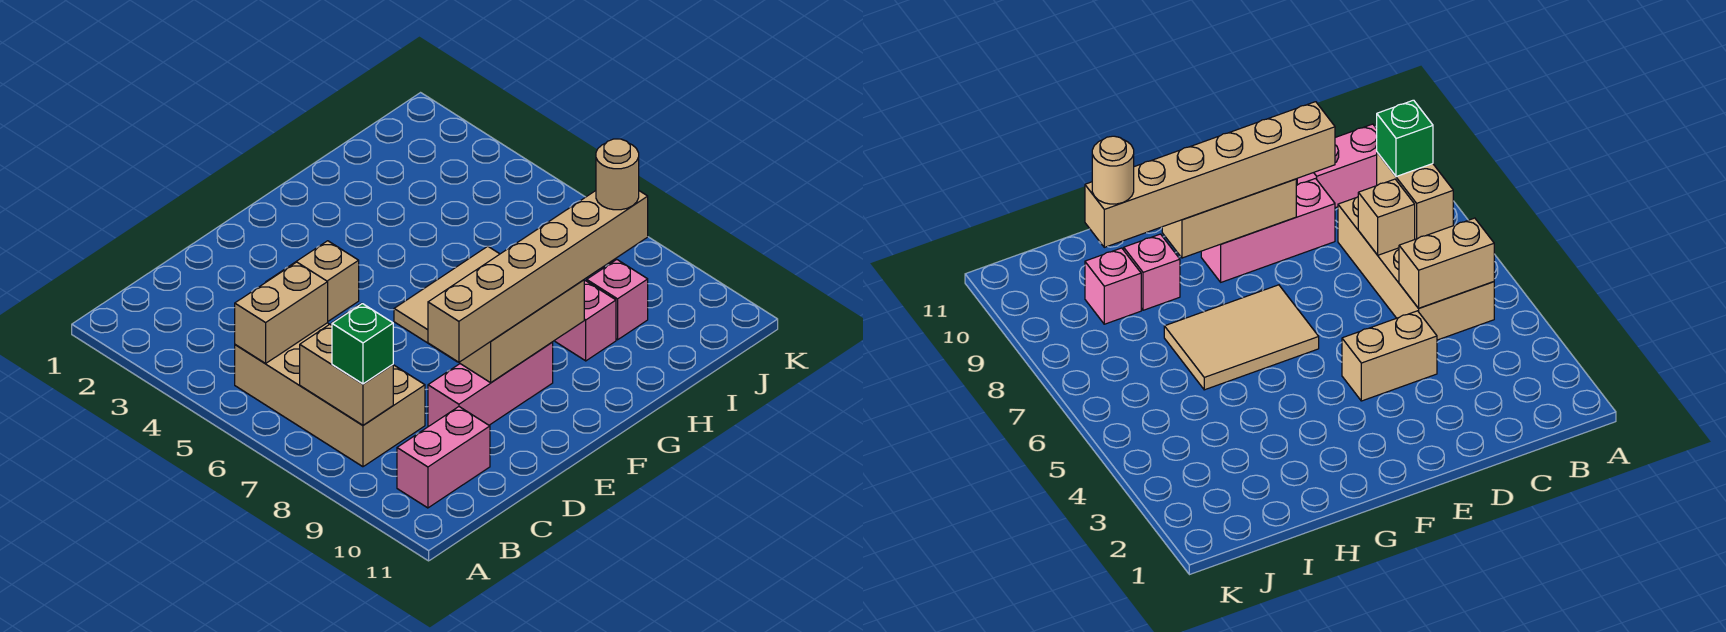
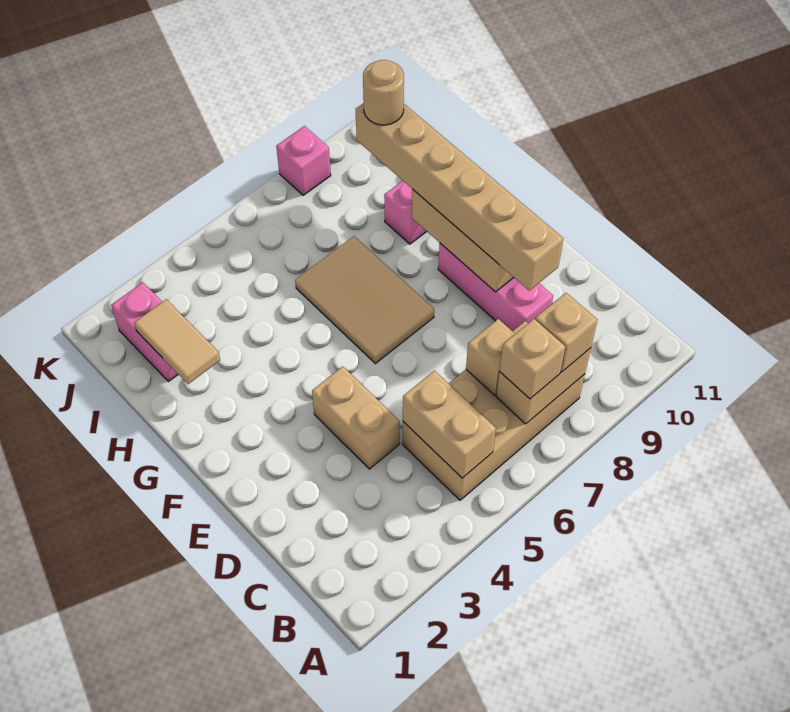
none -> tan brick B7 level 3
green brick B8 level 3 -> tan brick B8 level 3
pink brick B10:C10 level 1 -> pink brick I2:J2 level 1
none -> tan tile H2:I2 level 2
pink brick I9 level 1 -> pink brick K8 level 1

